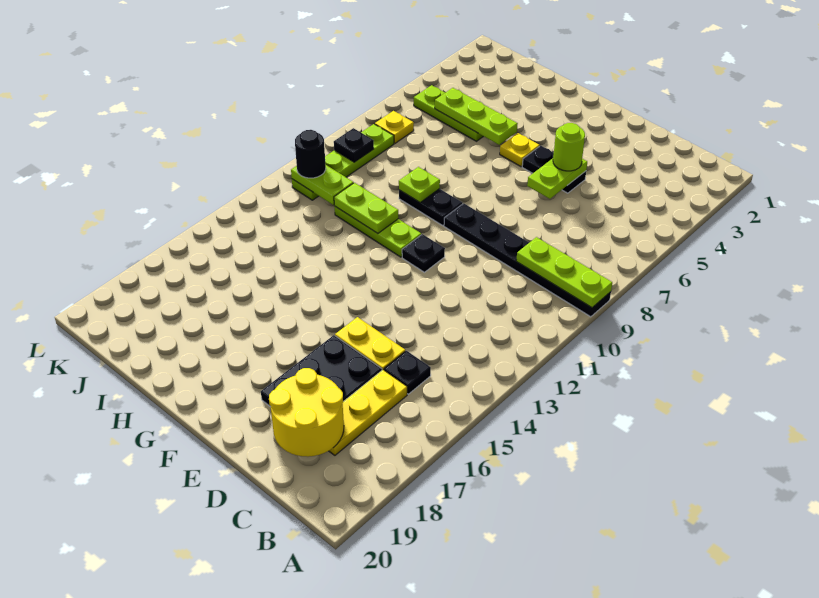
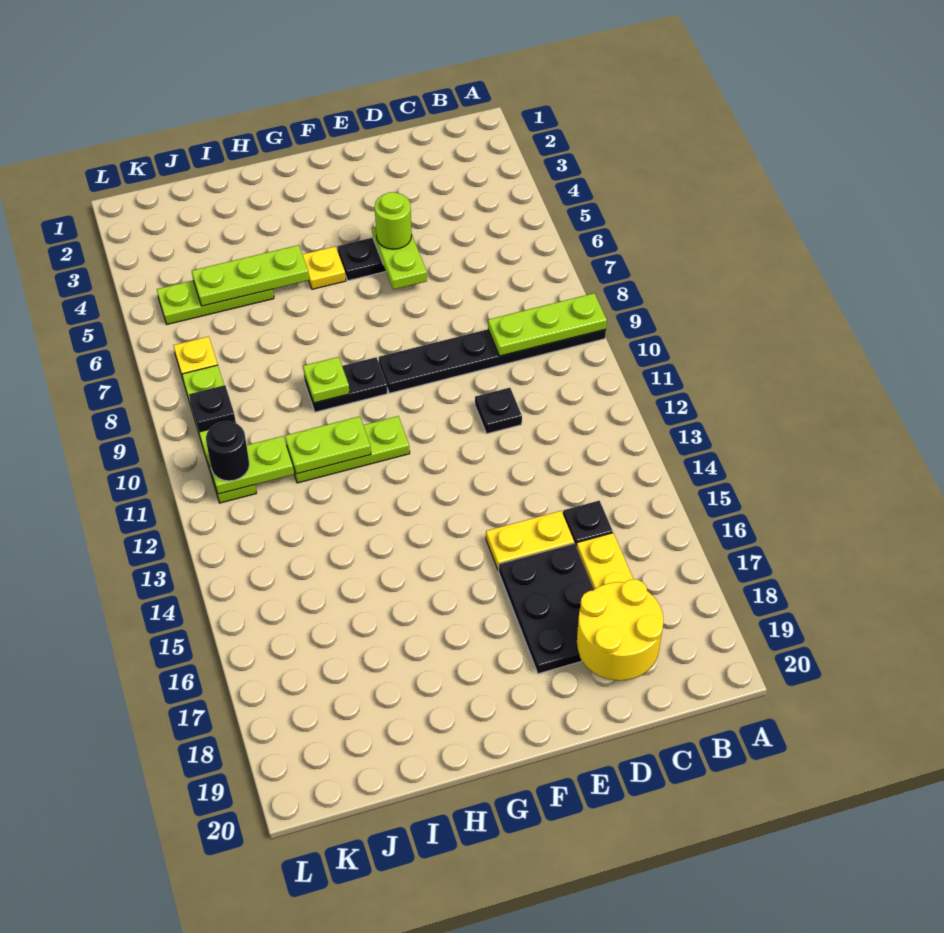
black plate F11 level 1 -> black plate D11 level 1

